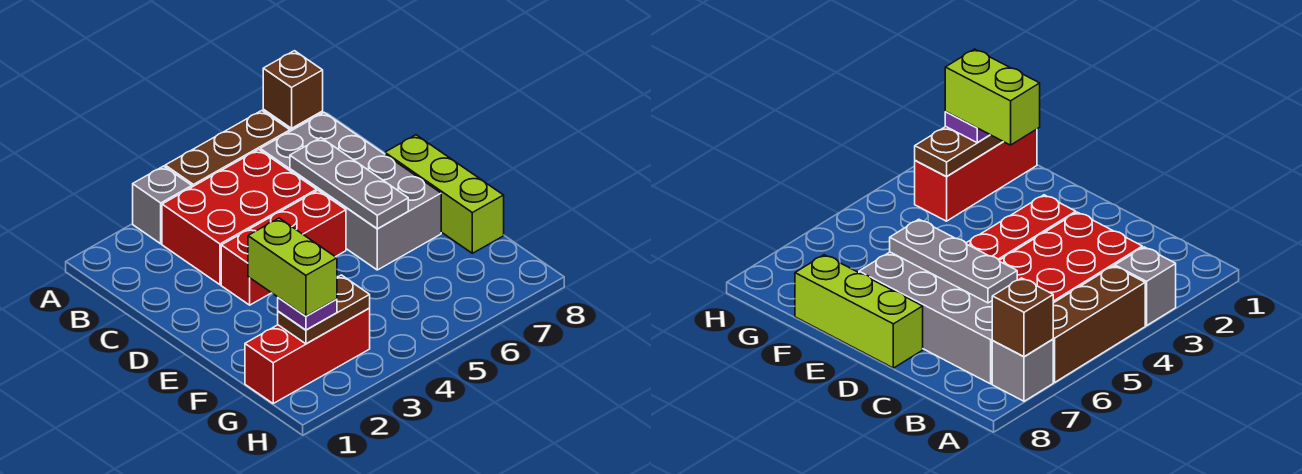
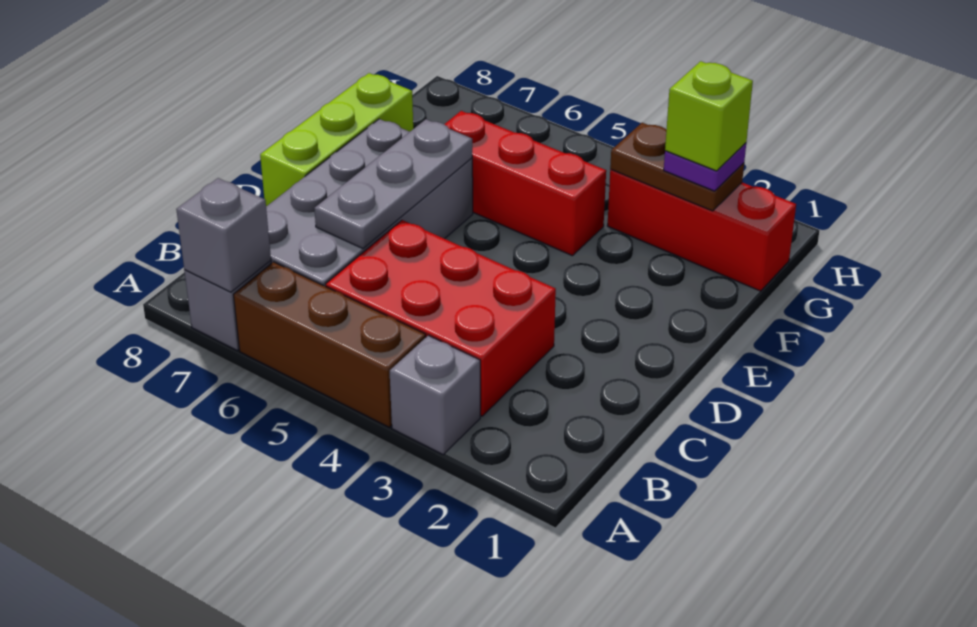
brown brick A7 level 2 -> grey brick A7 level 2
red brick D3:D5 level 1 -> red brick F4:F6 level 1
lime brick F2:G2 level 4 -> lime brick G2 level 4

